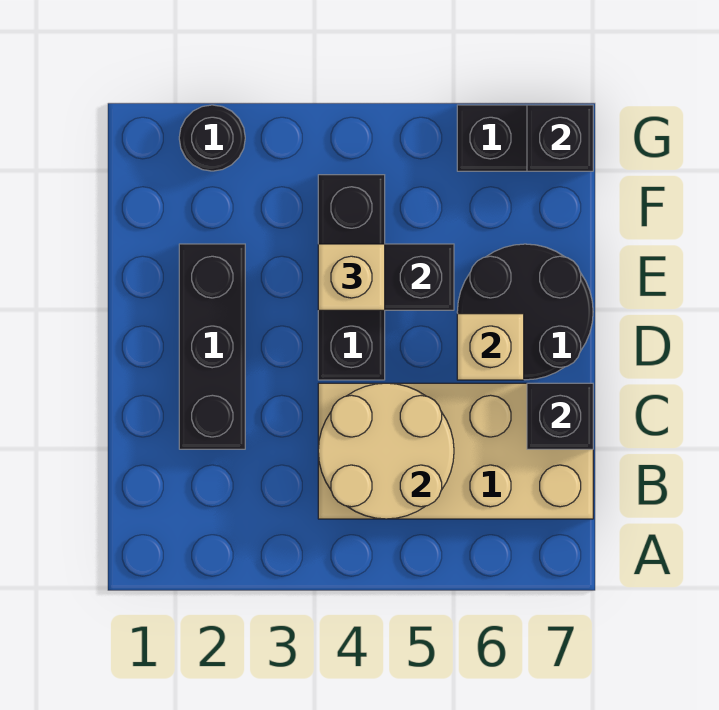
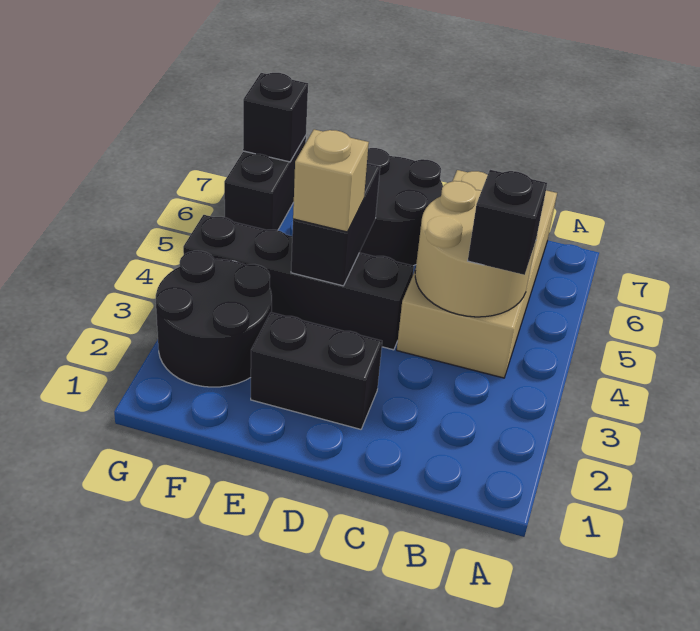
black brick C2:E2 level 1 -> black brick D2:E2 level 1
black brick C7 level 2 -> black brick B4 level 3
black brick D4:F4 level 1 -> black brick D4:G4 level 1
tan brick D6 level 2 -> none
black round brick G2 level 1 -> black round brick F2:G3 level 1

